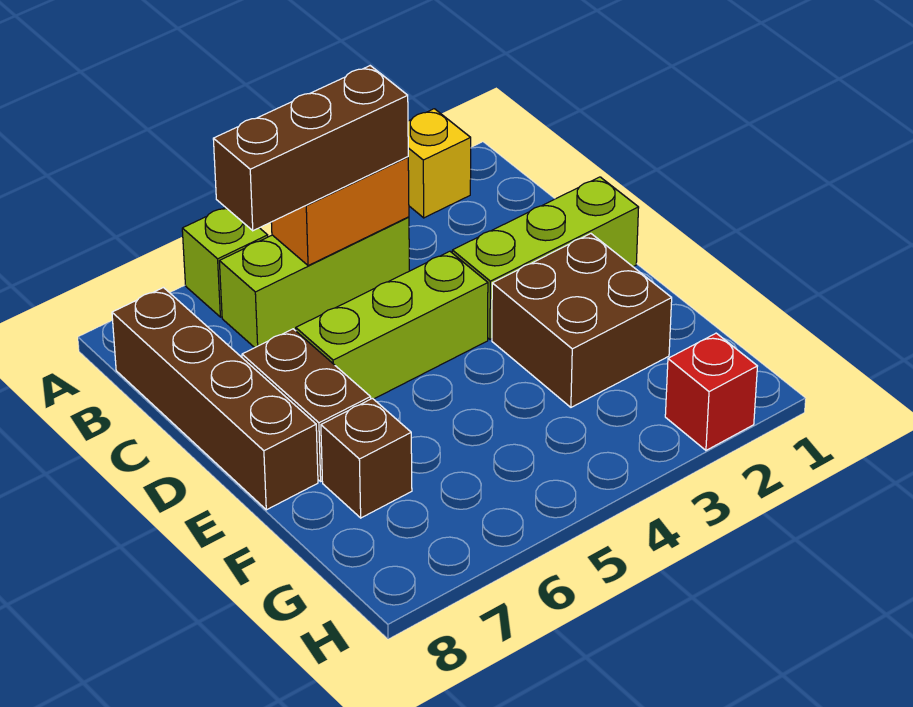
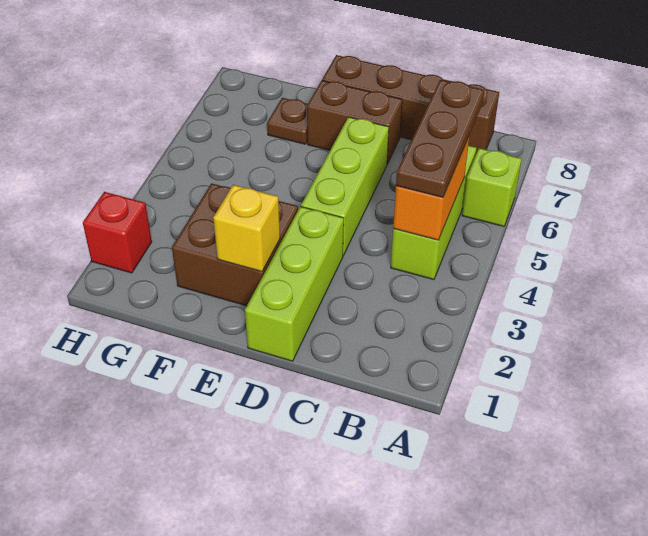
yellow brick A2 level 1 -> yellow brick E2 level 2
brown brick B4:B6 level 3 -> brown plate B4:B6 level 3
brown brick F7 level 1 -> brown plate F7 level 1

